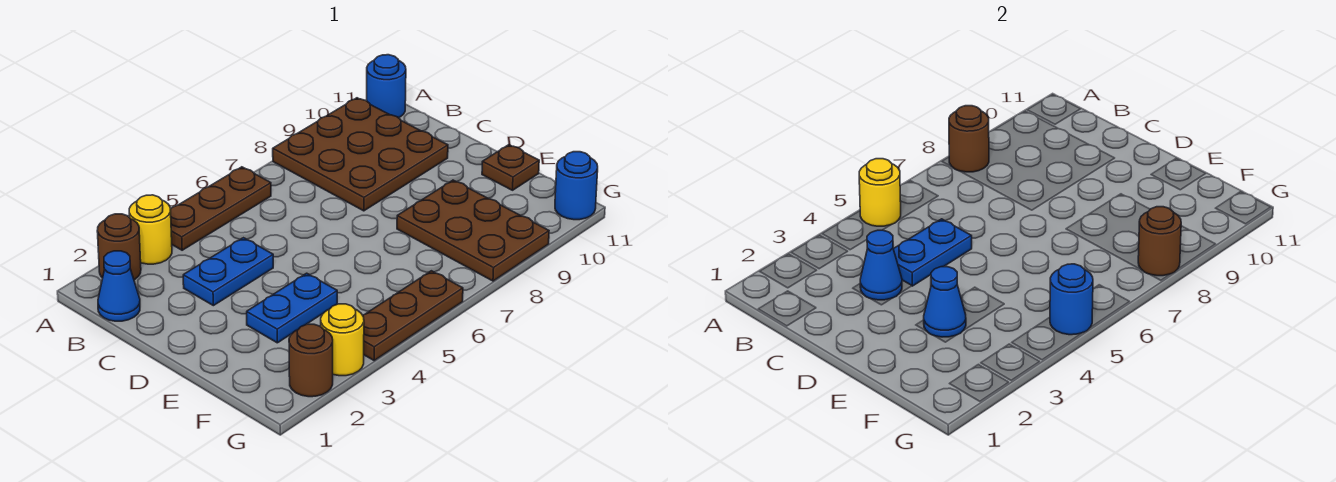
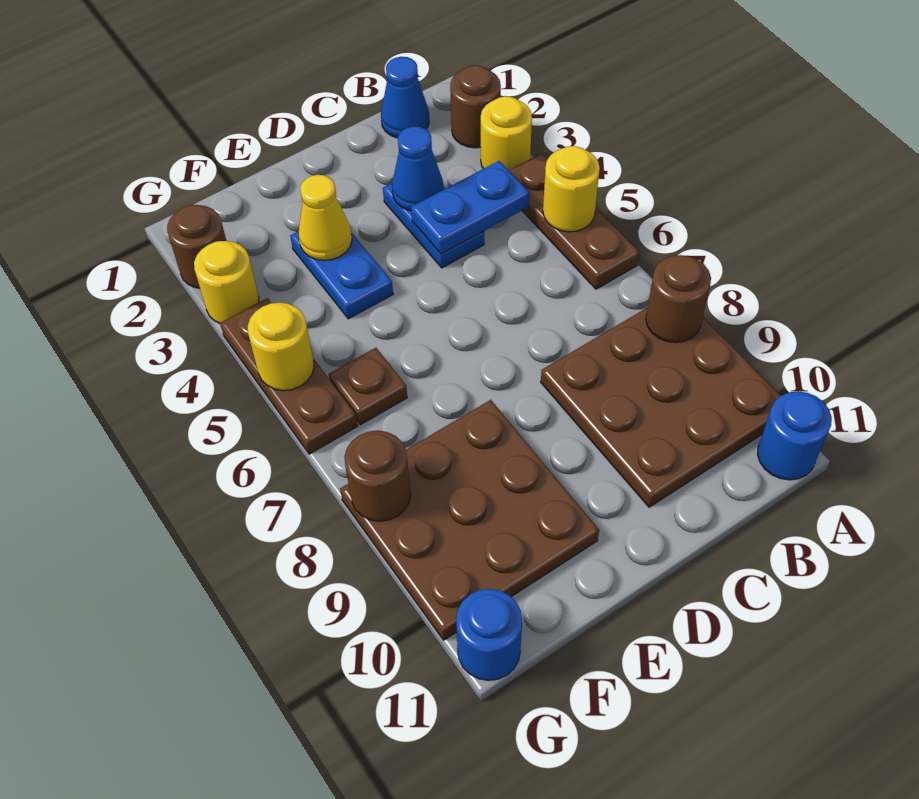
blue plate C4:C5 level 2 -> blue plate B4:C4 level 2
blue cone E3 level 2 -> yellow cone E3 level 2
brown plate E8:G9 level 1 -> brown plate E8:G10 level 1
brown plate E11 level 1 -> brown plate F6 level 1
blue round brick G5 level 2 -> yellow round brick G5 level 2

